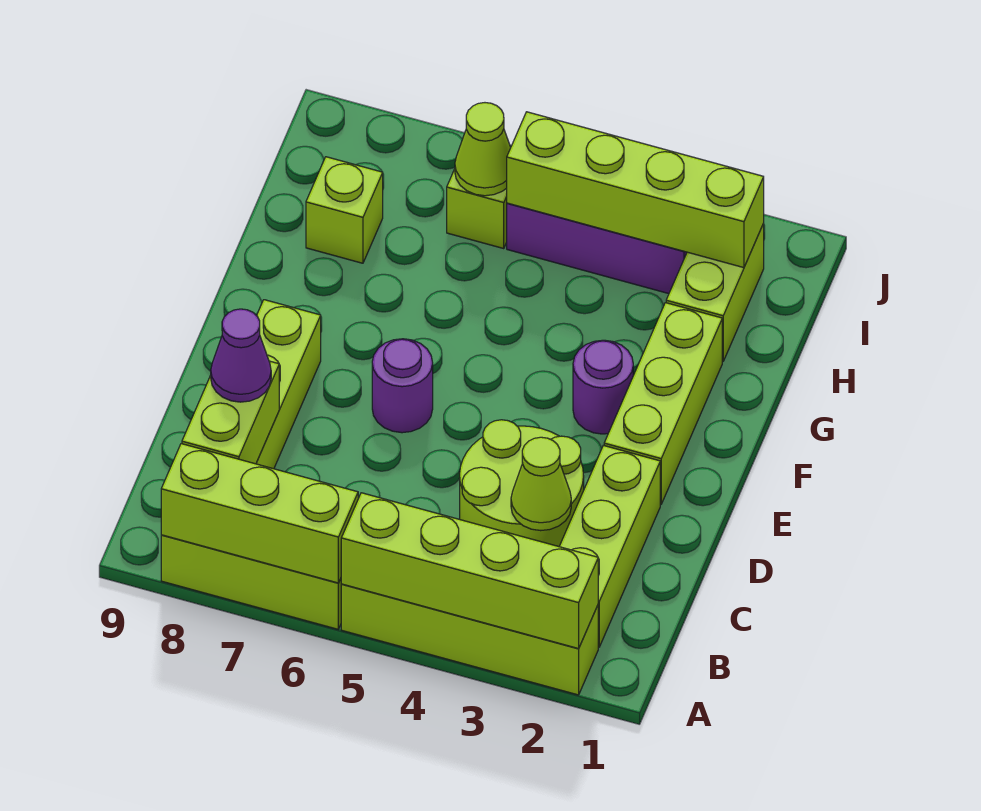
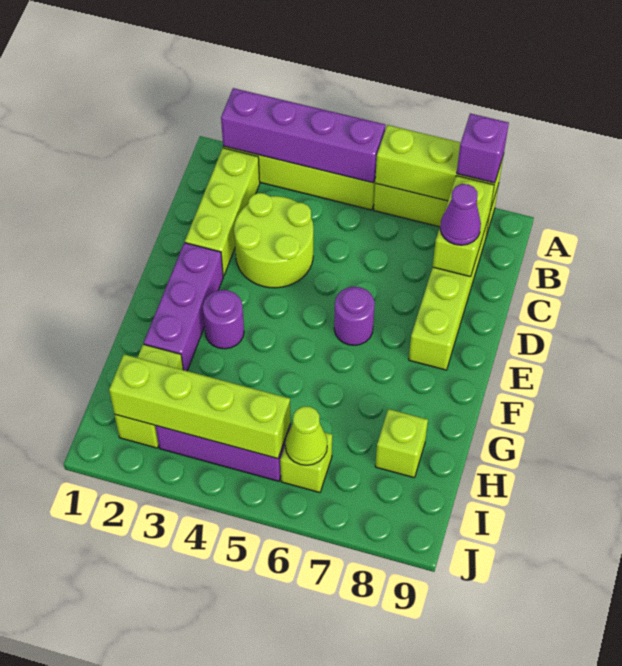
lime brick A2:A5 level 2 -> purple brick A2:A5 level 2
none -> purple brick A8 level 3
lime cone C3 level 2 -> none
lime brick E2:G2 level 1 -> purple brick E2:G2 level 1

